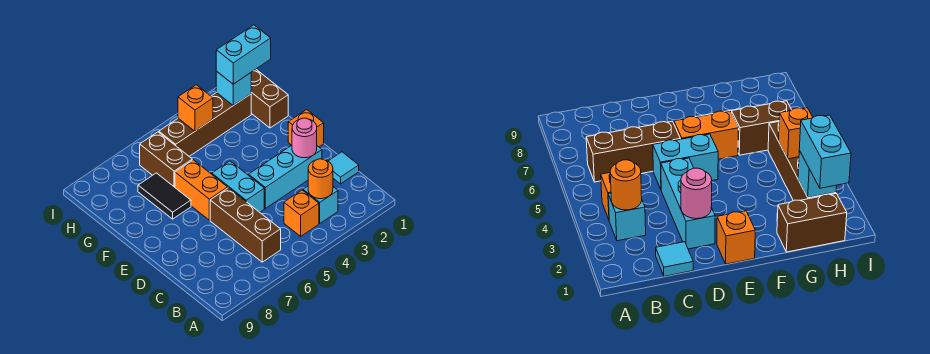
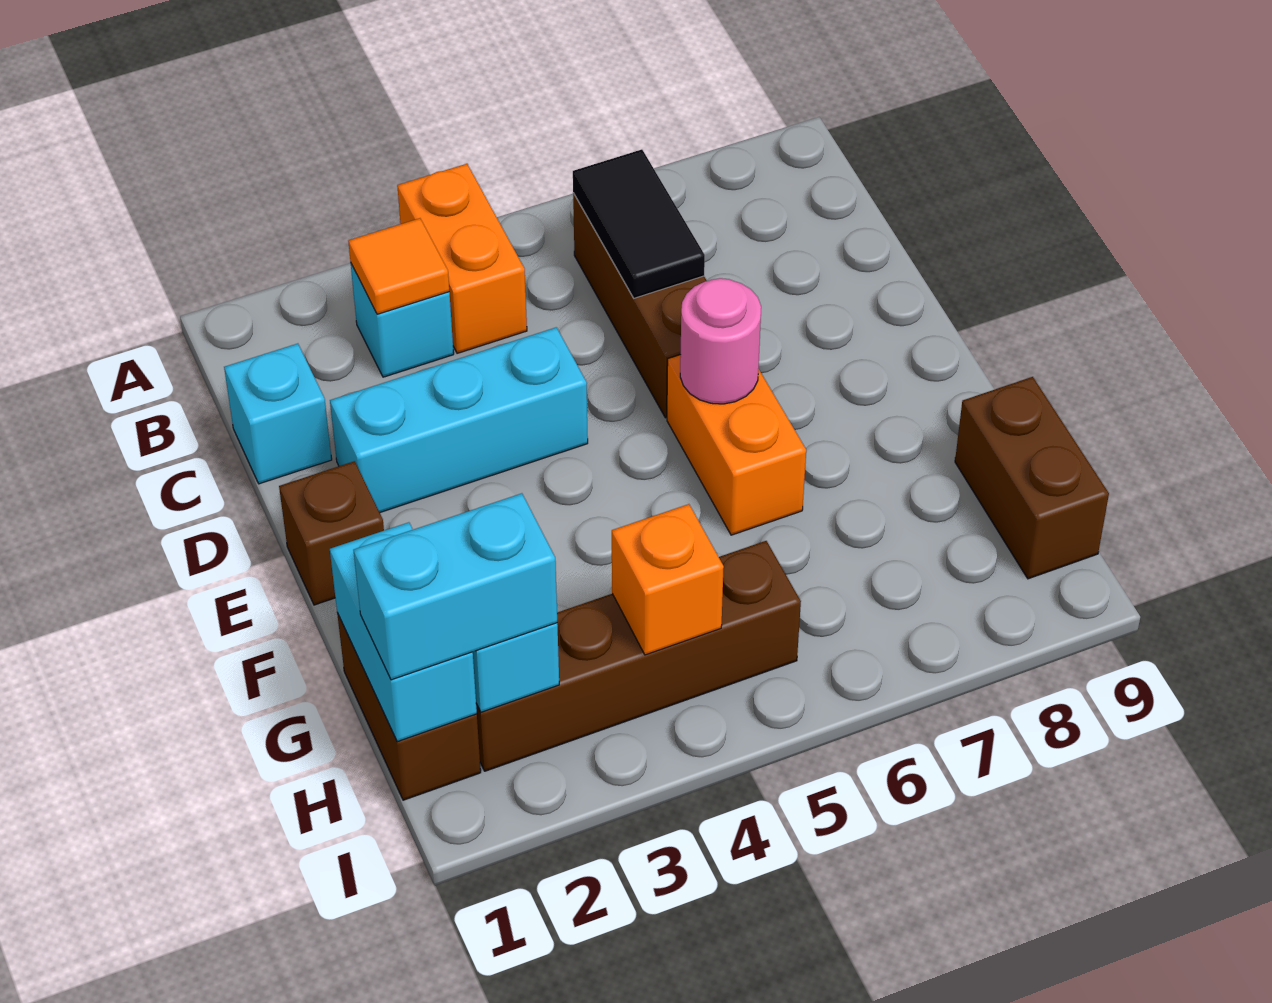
orange round brick B3 level 2 -> orange tile B3 level 2
orange brick B4 level 1 -> orange brick A4:B4 level 1
cyan tile C1 level 1 -> cyan brick C1 level 1
pink round brick D2 level 2 -> pink round brick E6 level 2
cyan brick D5:E5 level 1 -> cyan brick G1:H1 level 2
orange brick E1 level 1 -> brown brick E1 level 1
black tile F7:G7 level 1 -> black tile B6:C6 level 2
brown brick G6:H6 level 1 -> brown brick G9:H9 level 1

